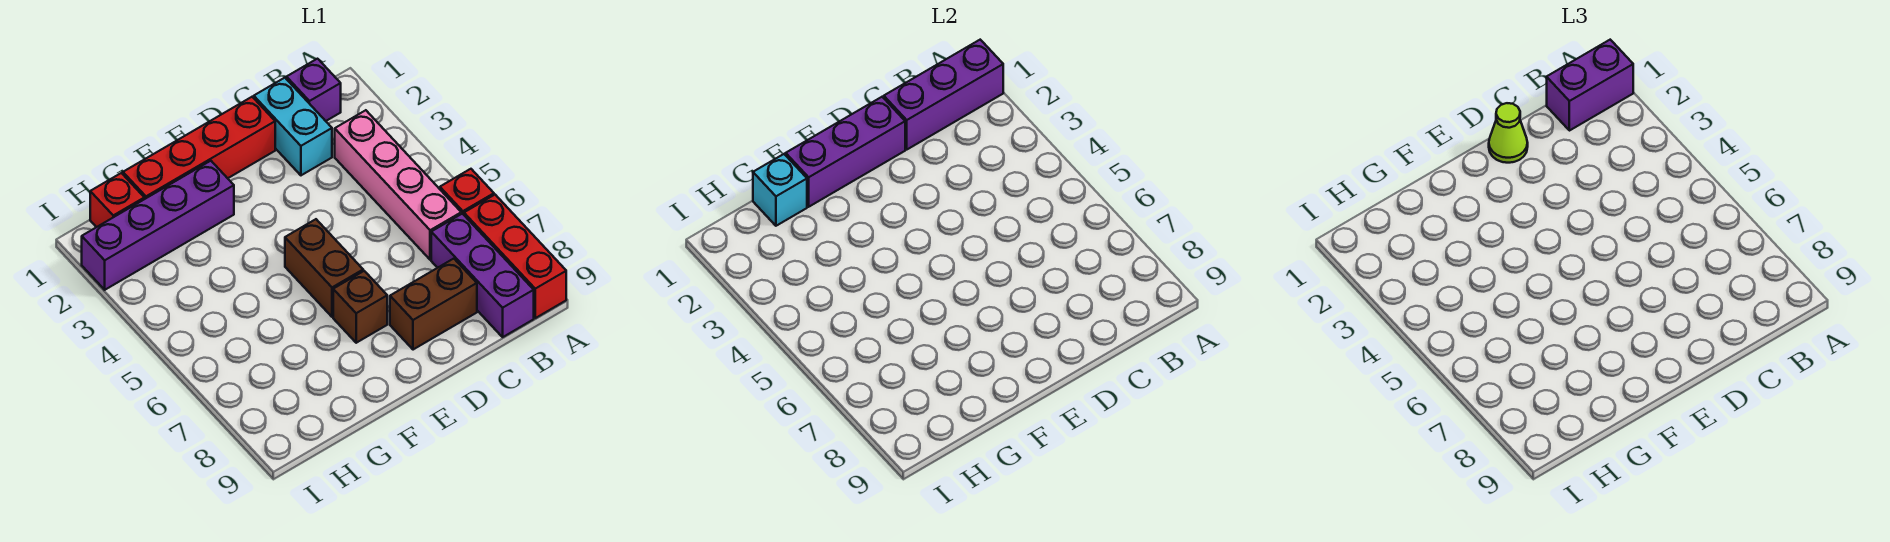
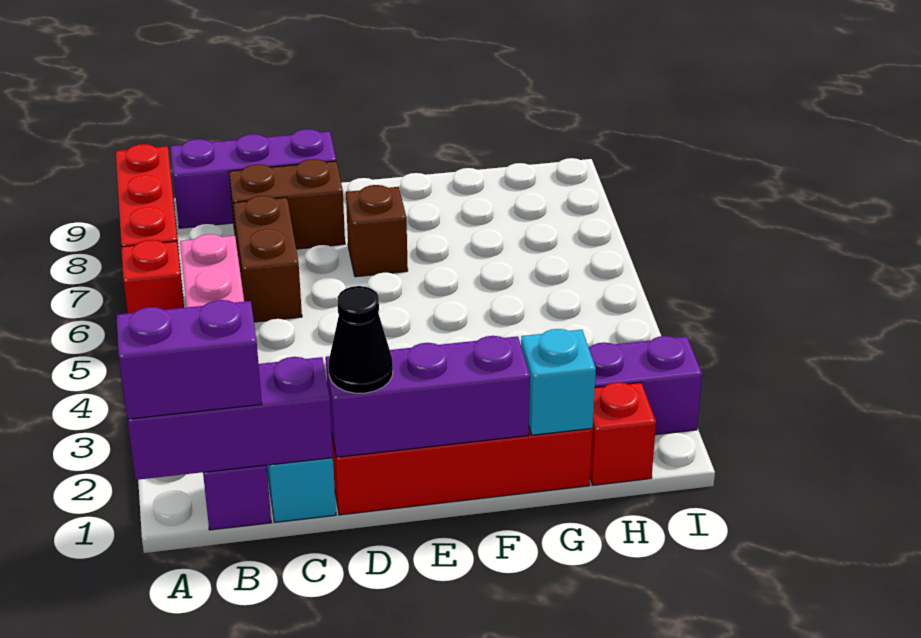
purple brick B7:B9 level 1 -> purple brick B9:D9 level 1
lime cone D1 level 3 -> black cone D1 level 3
brown brick E5:E6 level 1 -> brown brick C6:C7 level 1

